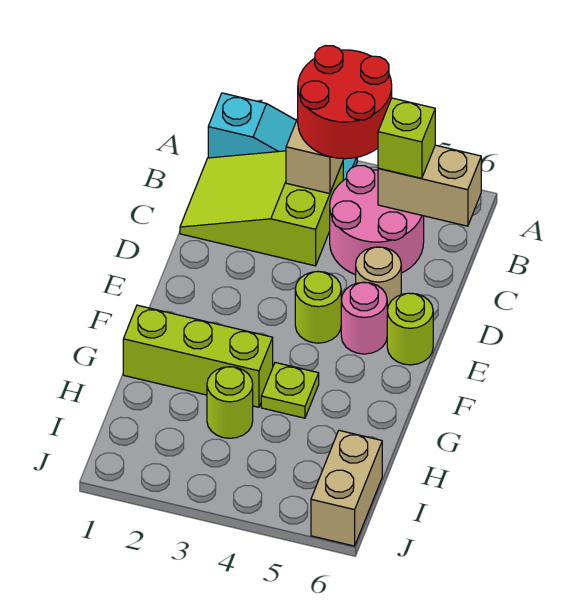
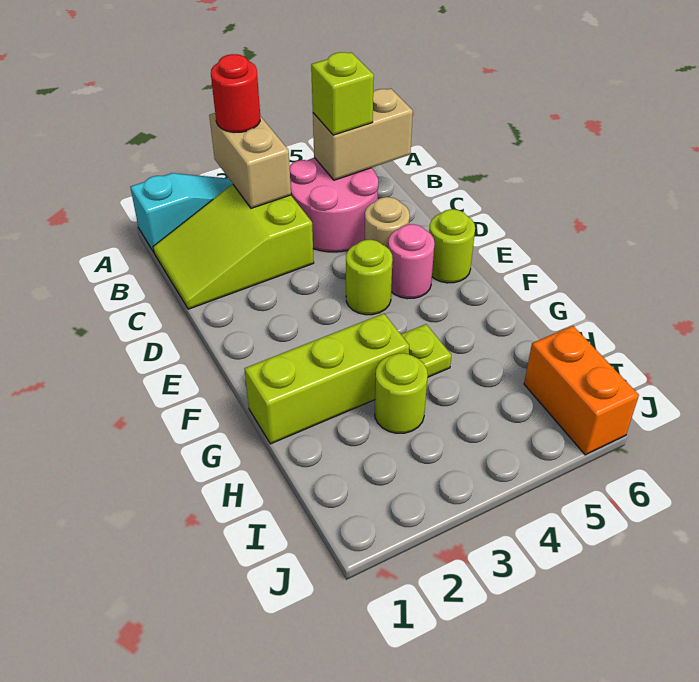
red round brick A3:B4 level 3 -> red round brick A3 level 3
tan brick I6:J6 level 1 -> orange brick I6:J6 level 1

